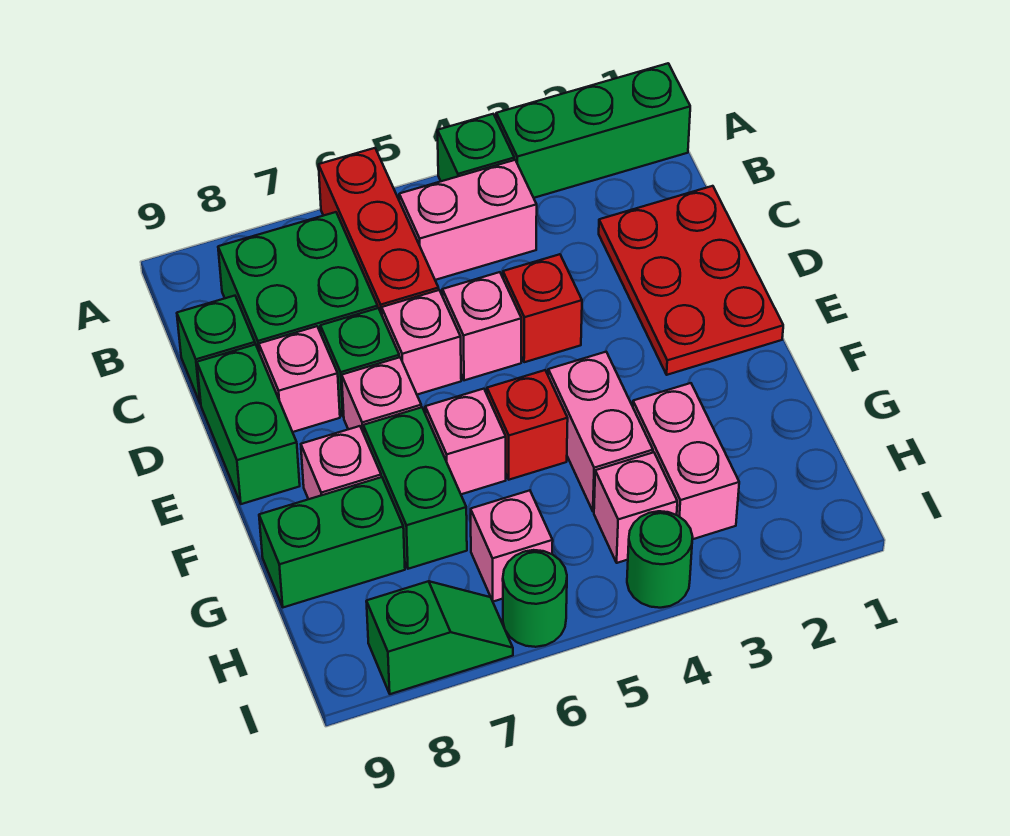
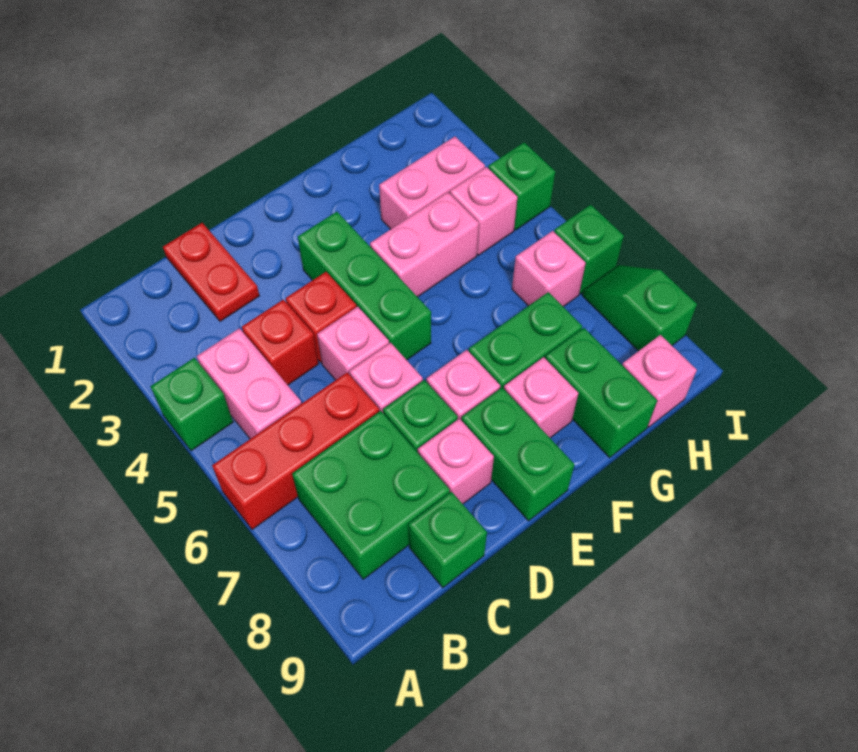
green brick A1:A3 level 1 -> green brick E3:E5 level 1
red plate C1:E2 level 1 -> red plate C1:C2 level 1
green brick D9:E9 level 1 -> green brick E8:E9 level 1
red brick F5 level 1 -> red brick C4 level 1
pink brick F6 level 1 -> pink brick H9 level 1
green round brick I4 level 1 -> green brick I4 level 1
green round brick I6 level 1 -> green brick I6 level 1

